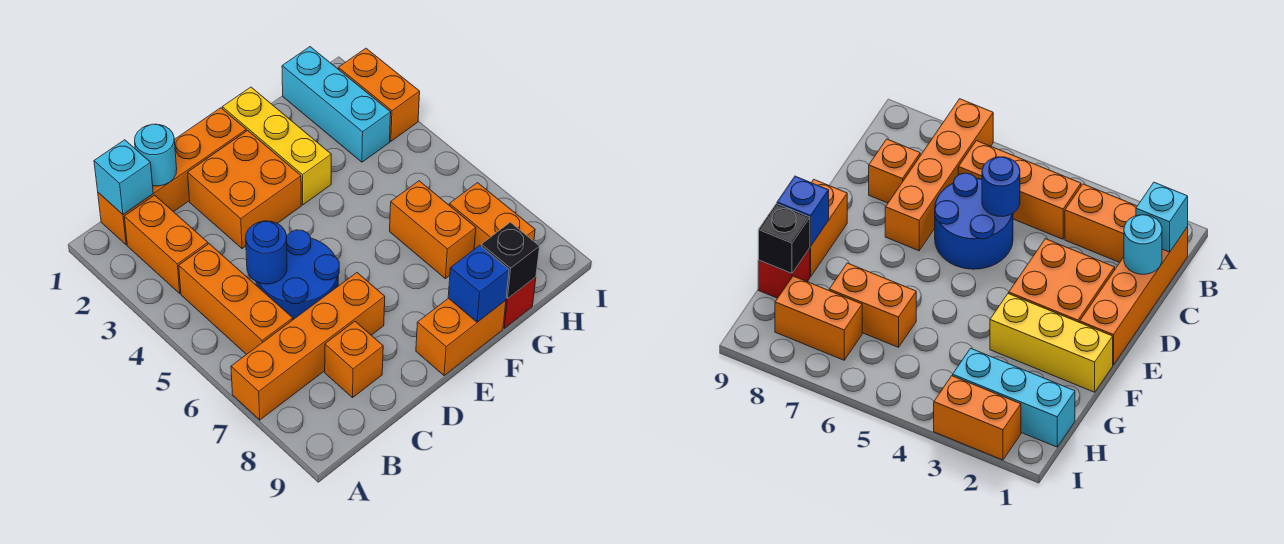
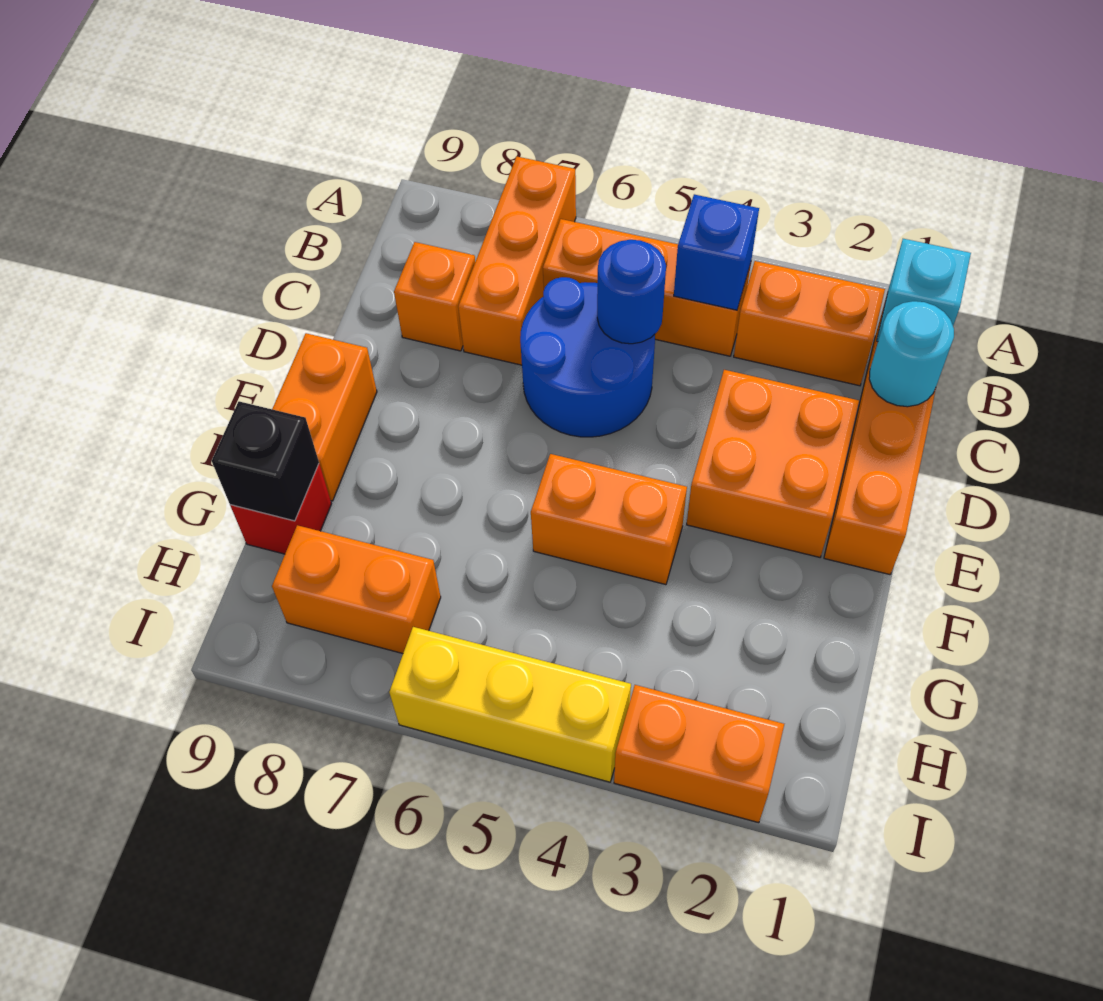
orange brick A7:D7 level 1 -> orange brick A7:C7 level 1
yellow brick F1:F3 level 1 -> yellow brick I4:I6 level 1
blue brick F9 level 2 -> blue brick B4 level 2
orange brick G6:G7 level 1 -> orange brick F4:F5 level 1
cyan brick H1:H3 level 1 -> none

